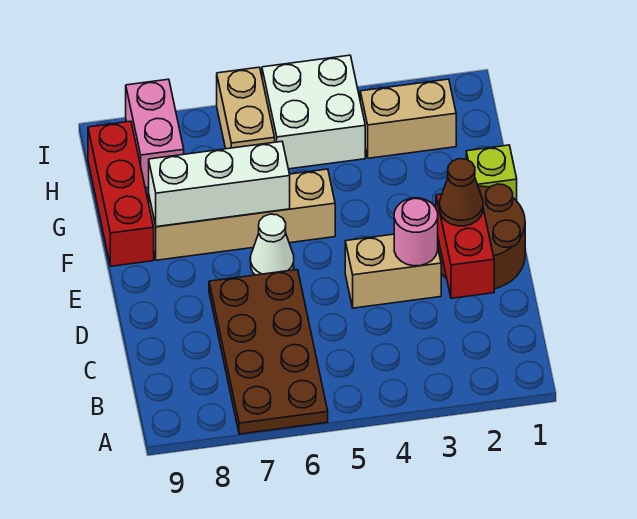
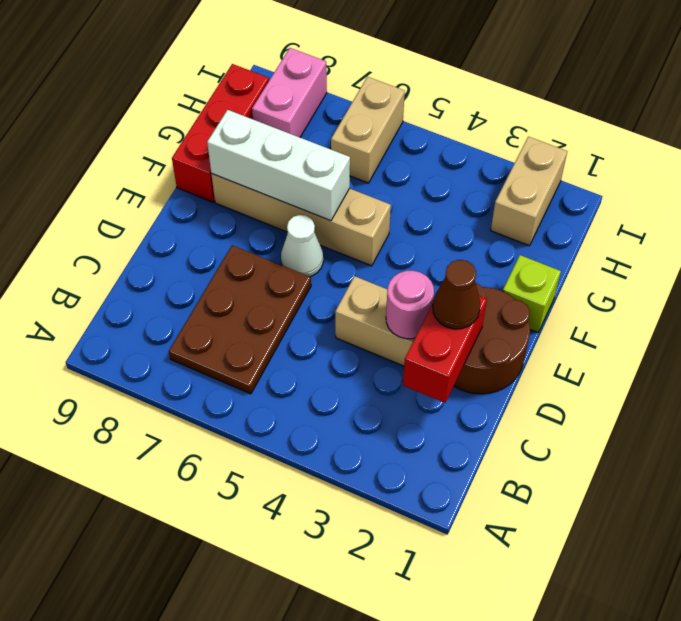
brown plate A6:D7 level 1 -> brown plate B6:D7 level 1
tan brick H2:H3 level 1 -> tan brick H2:I2 level 1
white brick H4:I5 level 1 -> none

